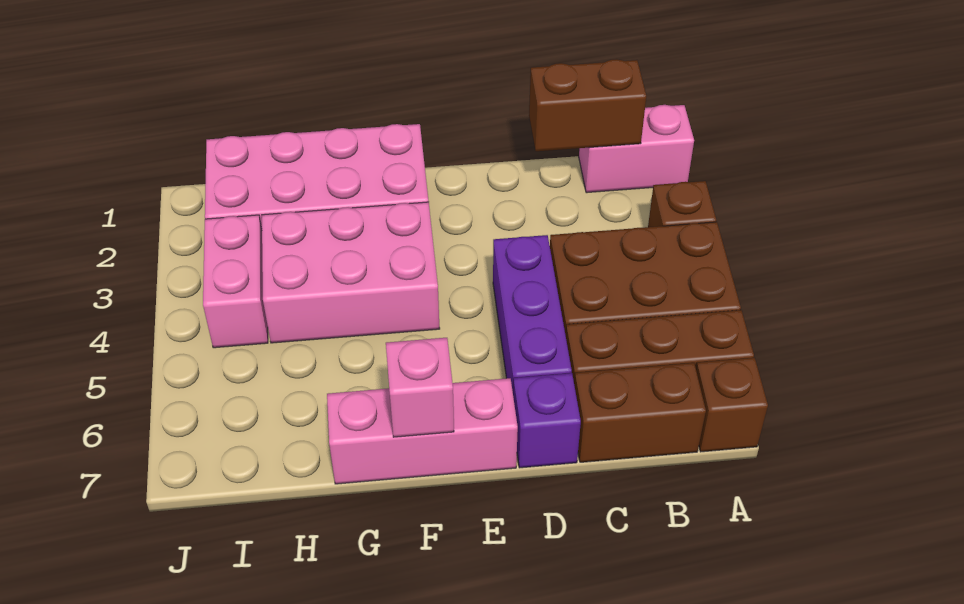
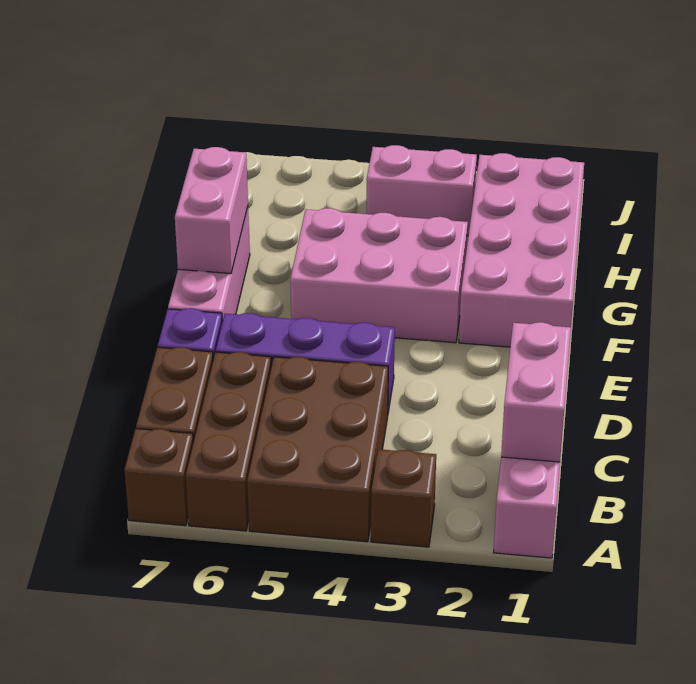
brown brick B1:C1 level 2 -> pink brick B1:C1 level 2
pink brick F3:H4 level 1 -> pink brick F3:G5 level 1
pink brick F7 level 2 -> pink brick F7:G7 level 2

